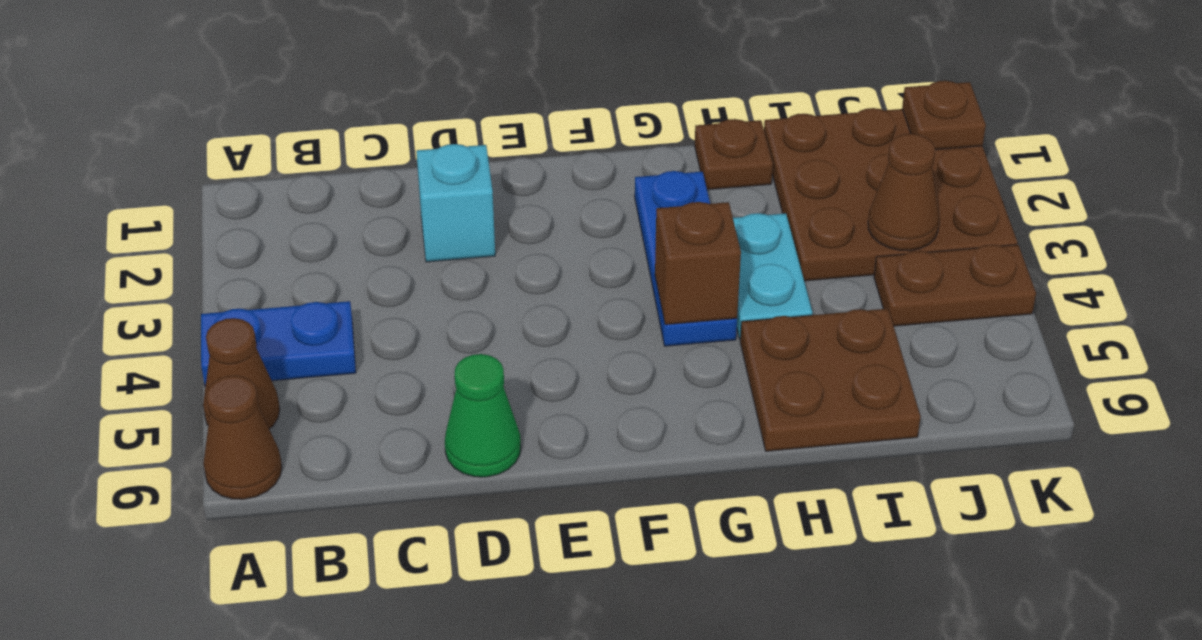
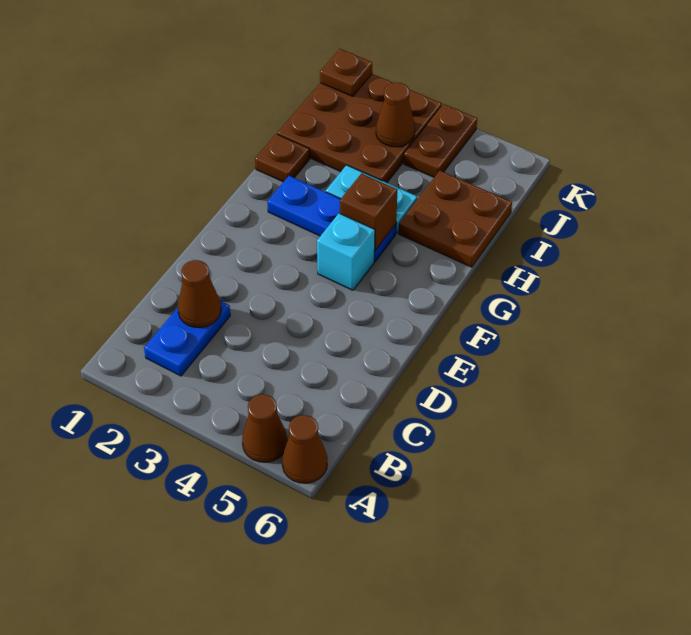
blue plate A4:B4 level 1 -> blue plate B2:C2 level 1
none -> brown cone C2 level 2
cyan brick D2 level 1 -> cyan brick F4 level 1
green cone D6 level 1 -> none

